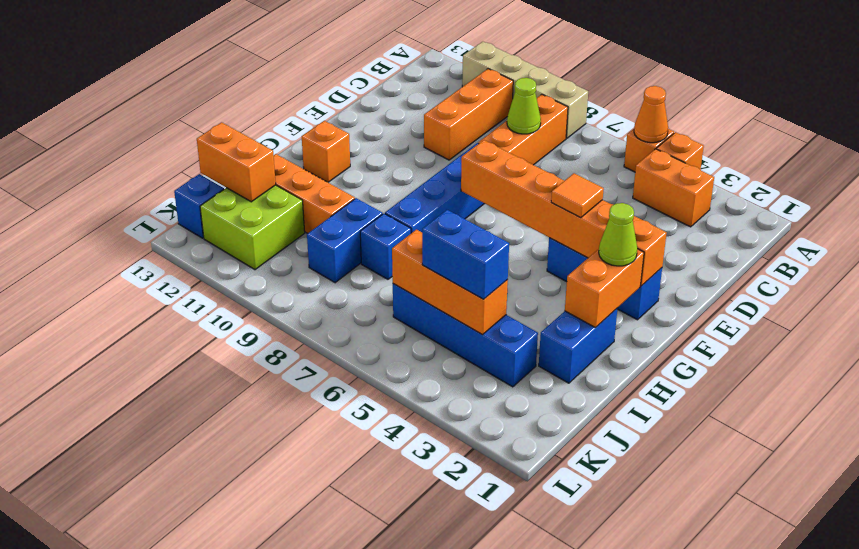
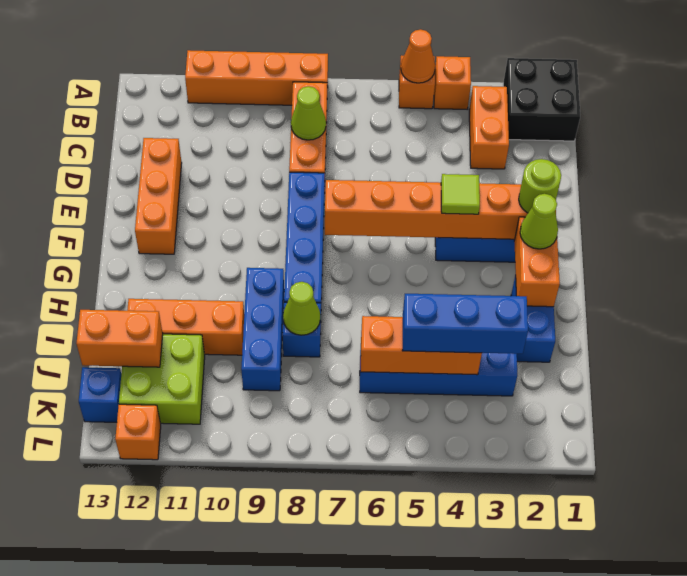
none -> black brick A1:B2 level 1
tan brick A8:A11 level 1 -> orange brick A8:A11 level 1
orange brick B3:B4 level 1 -> orange brick B3:C3 level 1
orange brick B10:D10 level 1 -> orange brick D12:F12 level 1
none -> lime round brick F2 level 3
orange tile F4 level 3 -> lime tile F4 level 3
orange brick G12 level 1 -> orange brick L12 level 1
none -> lime cone I8 level 2
blue brick I9:J9 level 1 -> blue brick H9:J9 level 1
blue brick J4:J5 level 3 -> blue brick J3:J5 level 3

